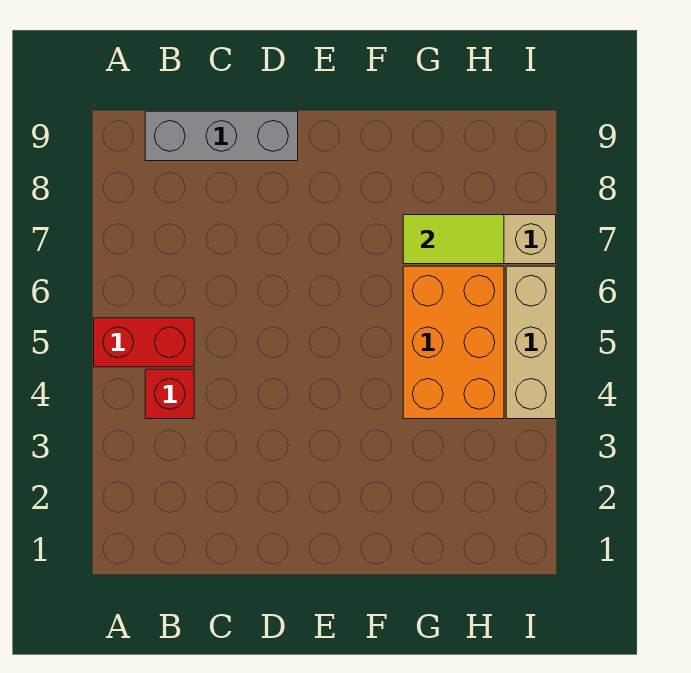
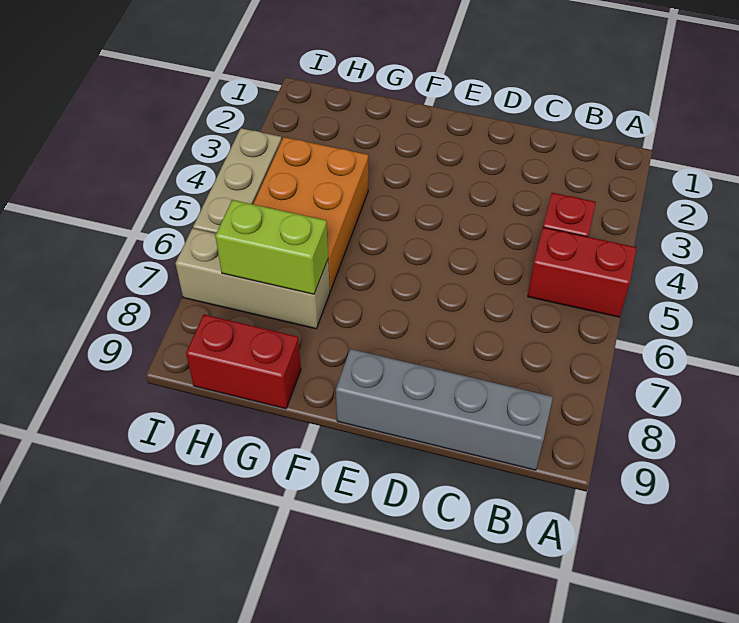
grey brick B9:D9 level 1 -> grey brick B9:E9 level 1
lime tile G7:H7 level 2 -> lime brick G7:H7 level 2
none -> red brick G9:H9 level 1

